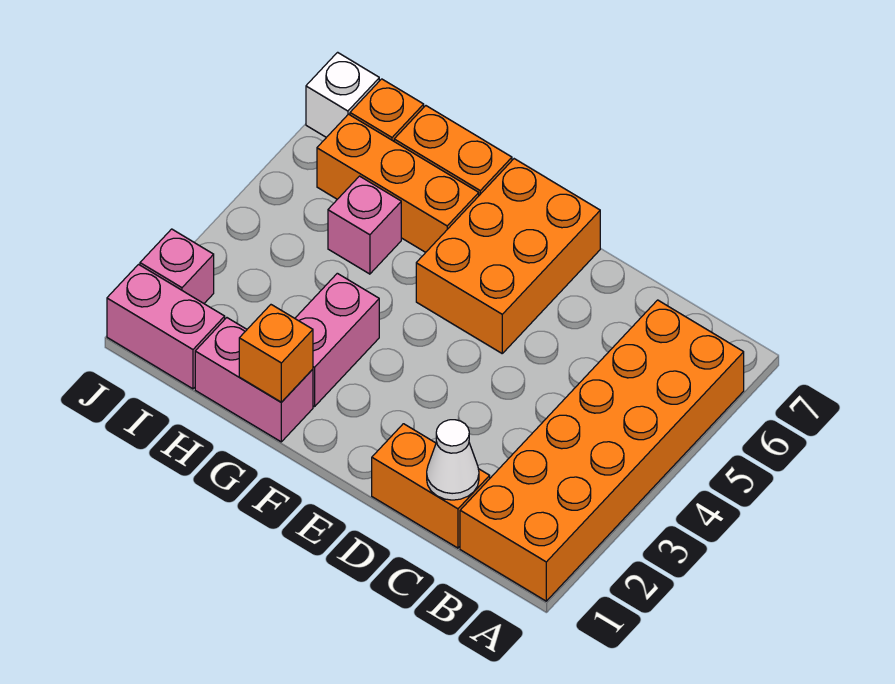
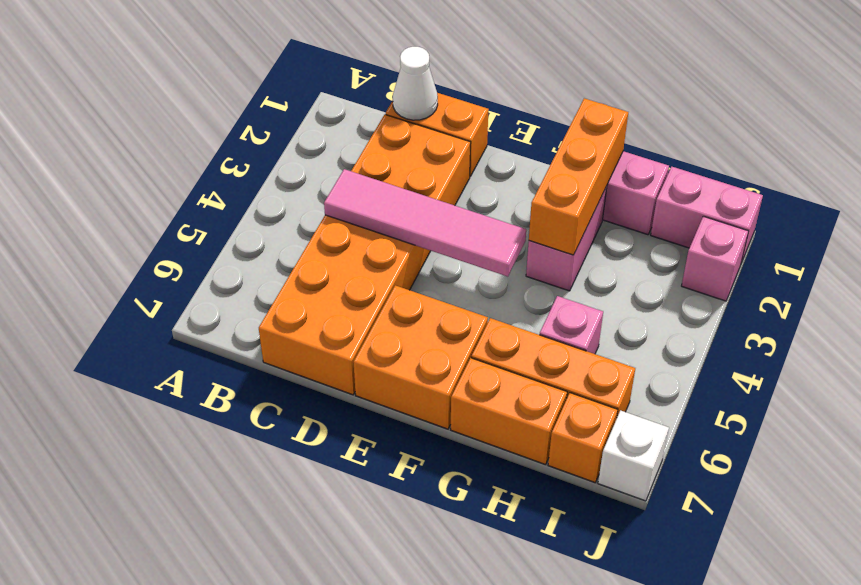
orange brick A1:B6 level 1 -> orange brick C2:D7 level 1
none -> pink tile C4:F4 level 2
orange brick E5:F7 level 1 -> orange brick E6:F7 level 1
orange brick G1 level 2 -> orange brick G1:G3 level 2

